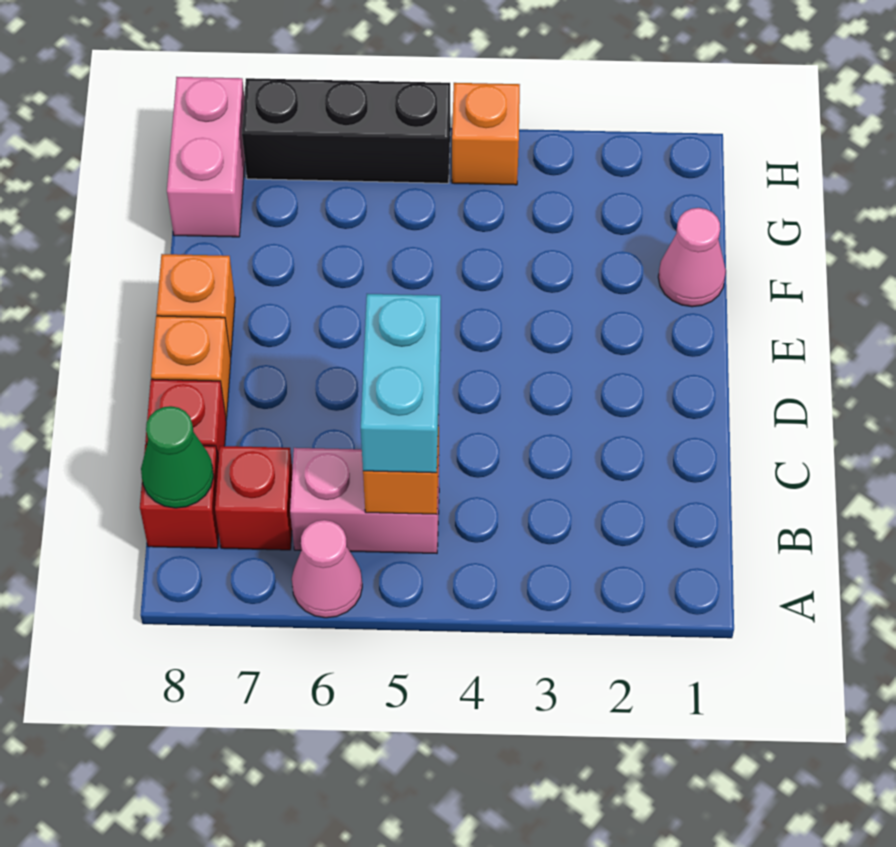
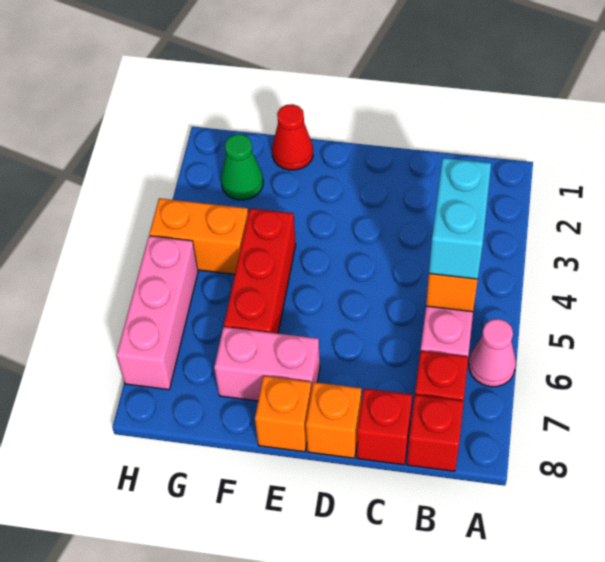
cyan brick B5:C5 level 3 -> cyan brick B4:B5 level 3
green cone B8 level 2 -> green cone G2 level 1
pink cone F1 level 1 -> red cone F1 level 1
none -> red brick F4:F6 level 1
pink brick G8:H8 level 1 -> pink brick E7:F7 level 1
orange brick H4 level 1 -> orange brick G4:H4 level 1
black brick H5:H7 level 1 -> pink brick H5:H7 level 1

